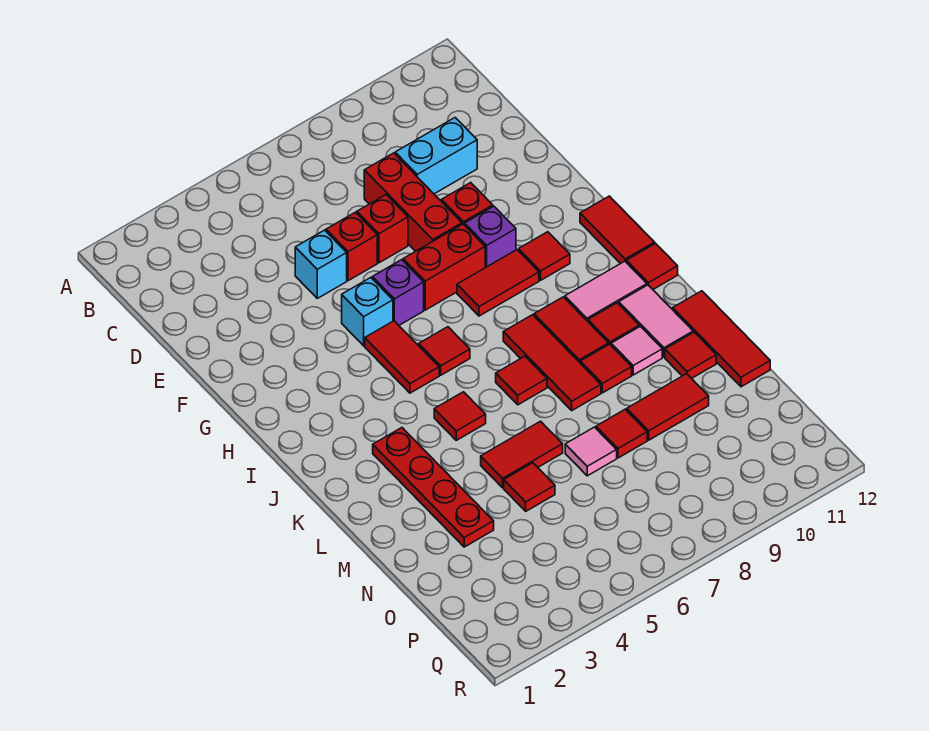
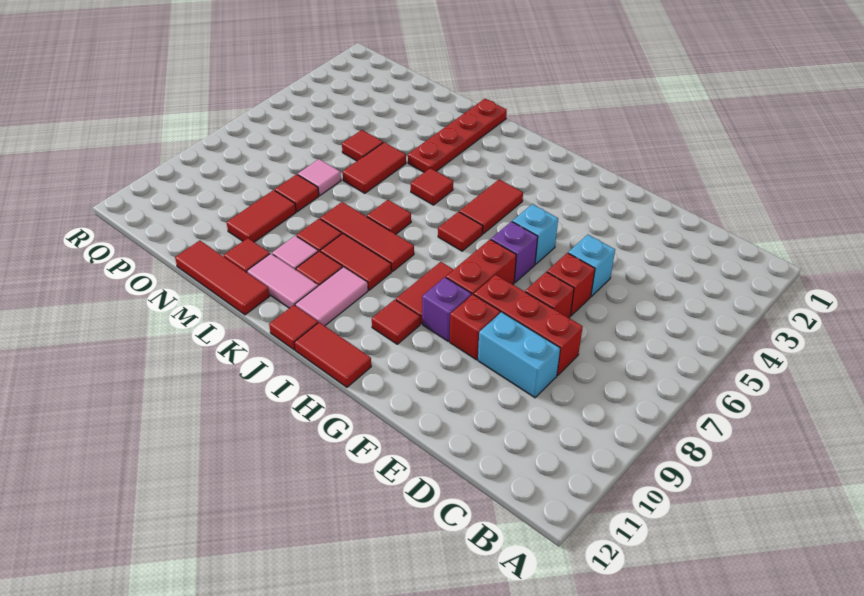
cyan brick D9:D10 level 1 -> cyan brick D9:E9 level 1
red tile H5:I5 level 1 -> red tile I4:I5 level 1
red plate K3:N3 level 1 -> red plate L1:L4 level 1

